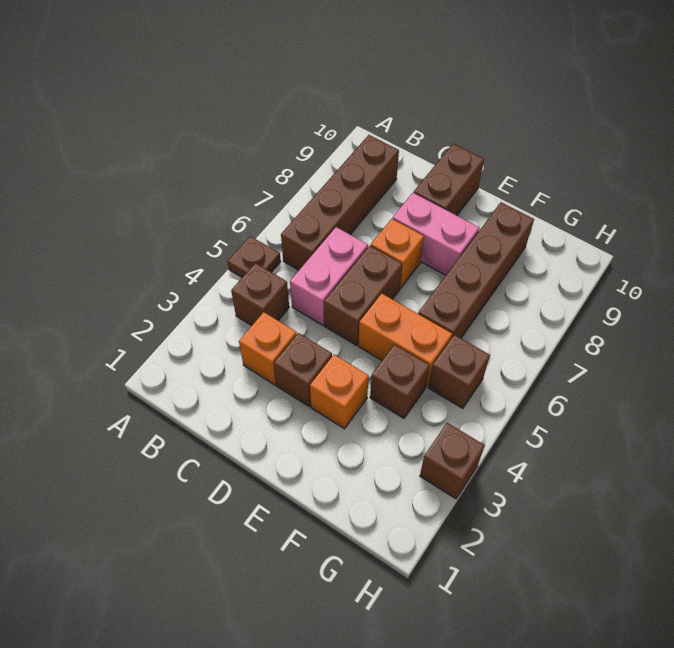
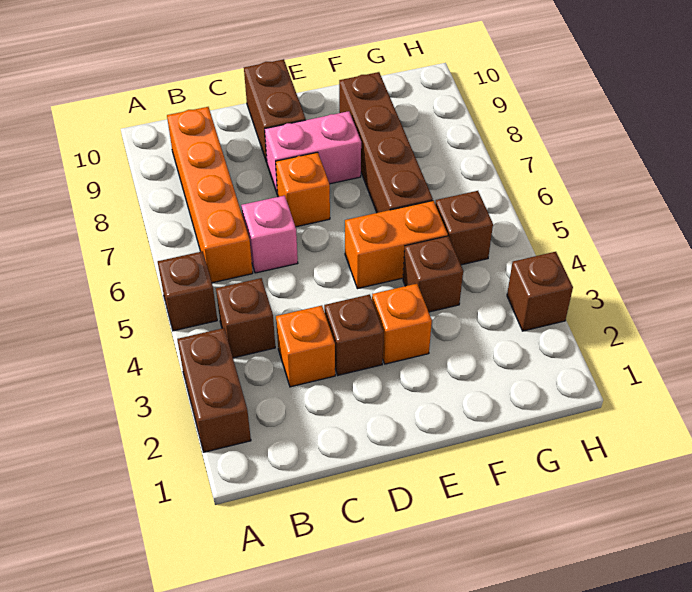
brown plate A5 level 1 -> brown brick A5 level 1
brown brick B6:B9 level 1 -> orange brick B6:B9 level 1
pink brick C5:C6 level 1 -> pink brick C6 level 1
brown brick D5:D6 level 1 -> brown brick A2:A3 level 1

